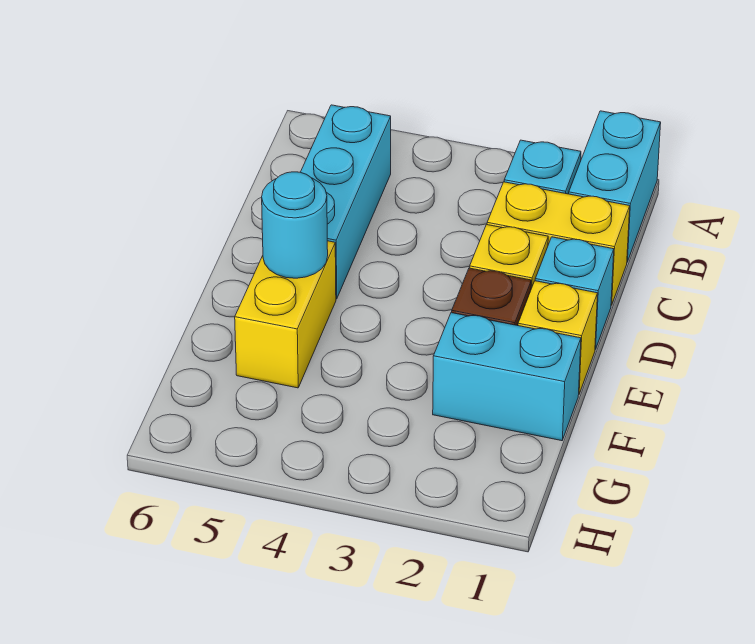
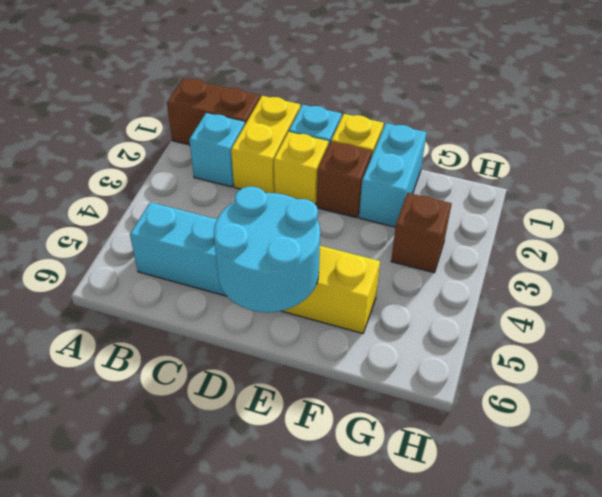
cyan brick A1:B1 level 1 -> brown brick A1:B1 level 1
cyan round brick E5 level 2 -> cyan round brick D5:E6 level 2
none -> brown brick G3 level 1

